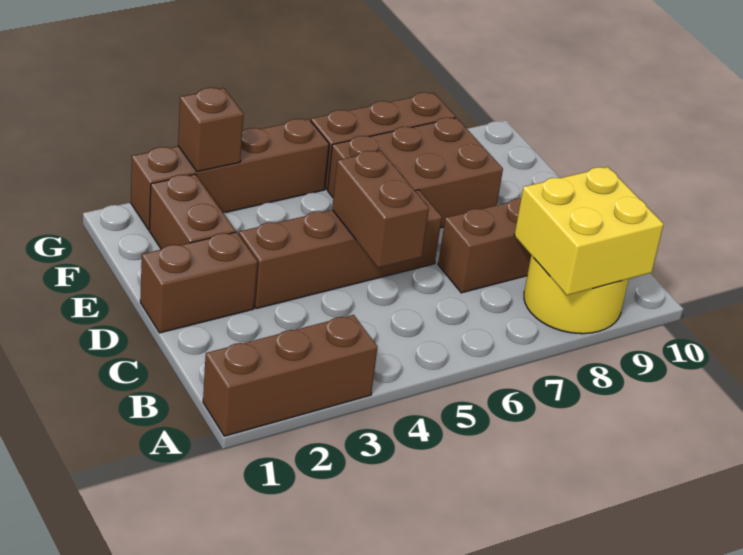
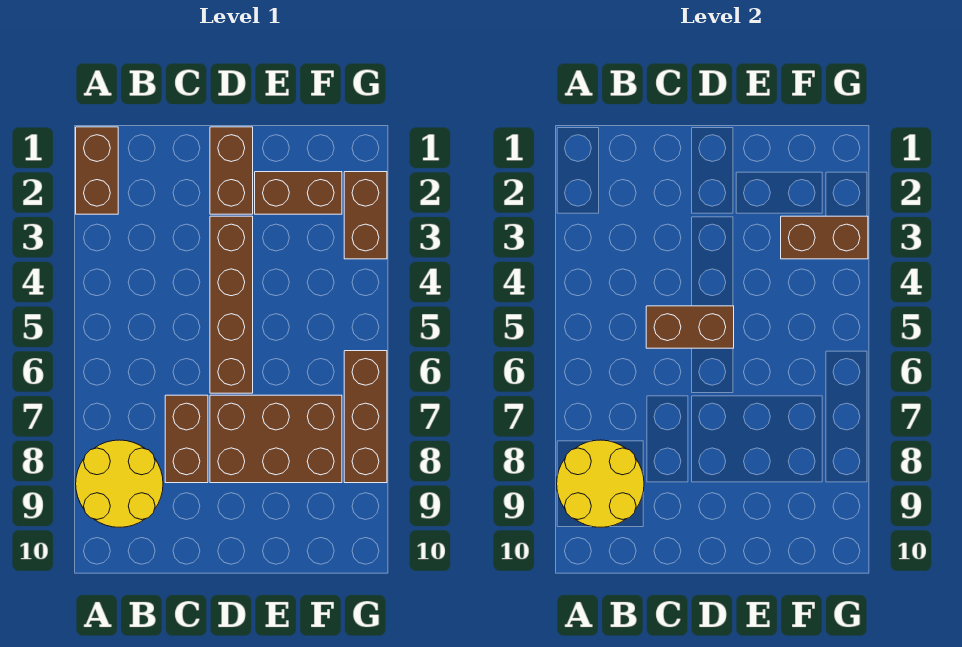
brown brick A1:A3 level 1 -> brown brick A1:A2 level 1
yellow brick A8:B9 level 2 -> yellow round brick A8:B9 level 2
brown brick E6:F8 level 1 -> brown brick D7:F8 level 1
brown brick G2:G5 level 1 -> brown brick G2:G3 level 1
brown brick G3 level 2 -> brown brick F3:G3 level 2

